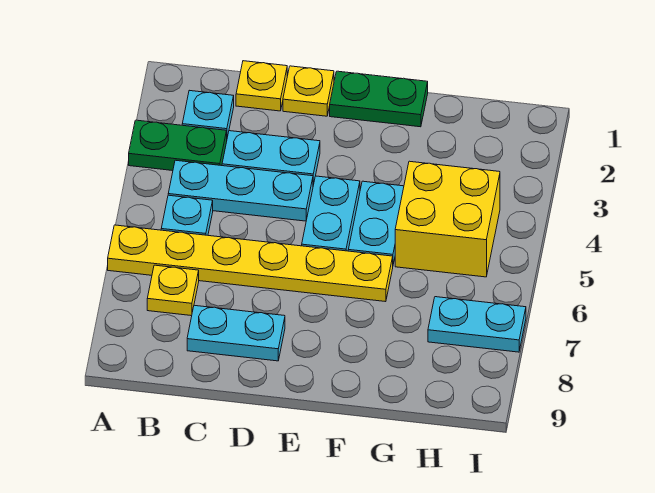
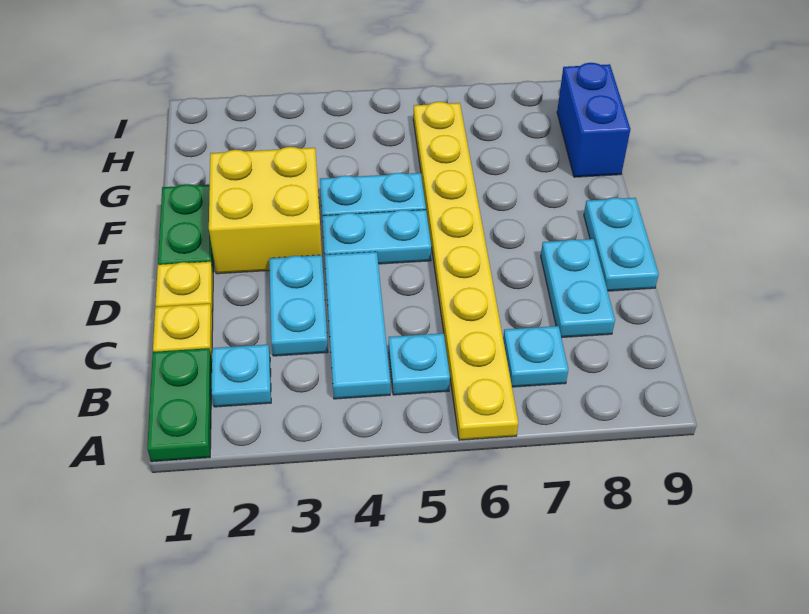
green plate A3:B3 level 1 -> green plate A1:B1 level 1
yellow plate A6:F6 level 1 -> yellow plate A6:H6 level 1
cyan plate B4:D4 level 1 -> cyan tile B4:D4 level 1
yellow plate B7 level 1 -> cyan plate B7 level 1
yellow brick G4:H5 level 1 -> yellow brick E2:F3 level 1
none -> blue brick G9:H9 level 1
cyan plate H7:I7 level 1 -> cyan plate D9:E9 level 1

